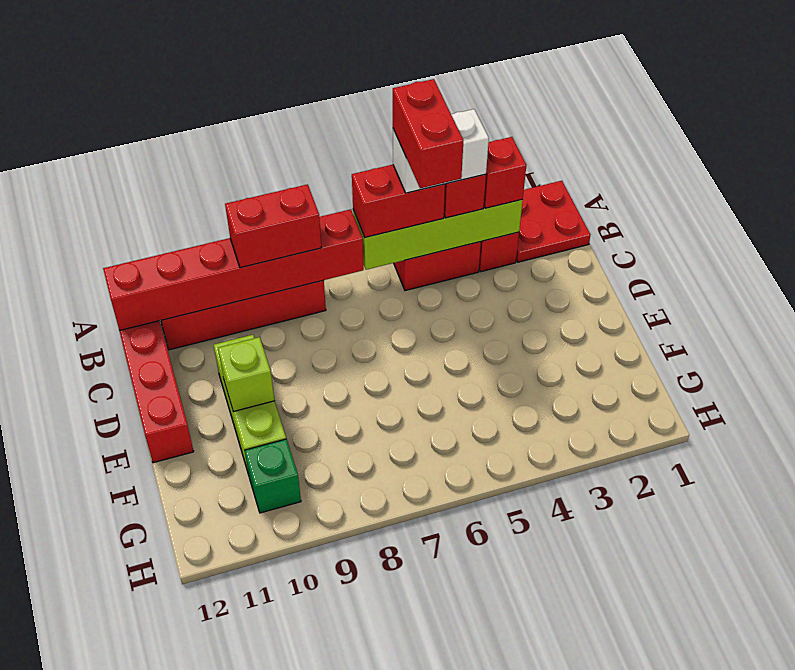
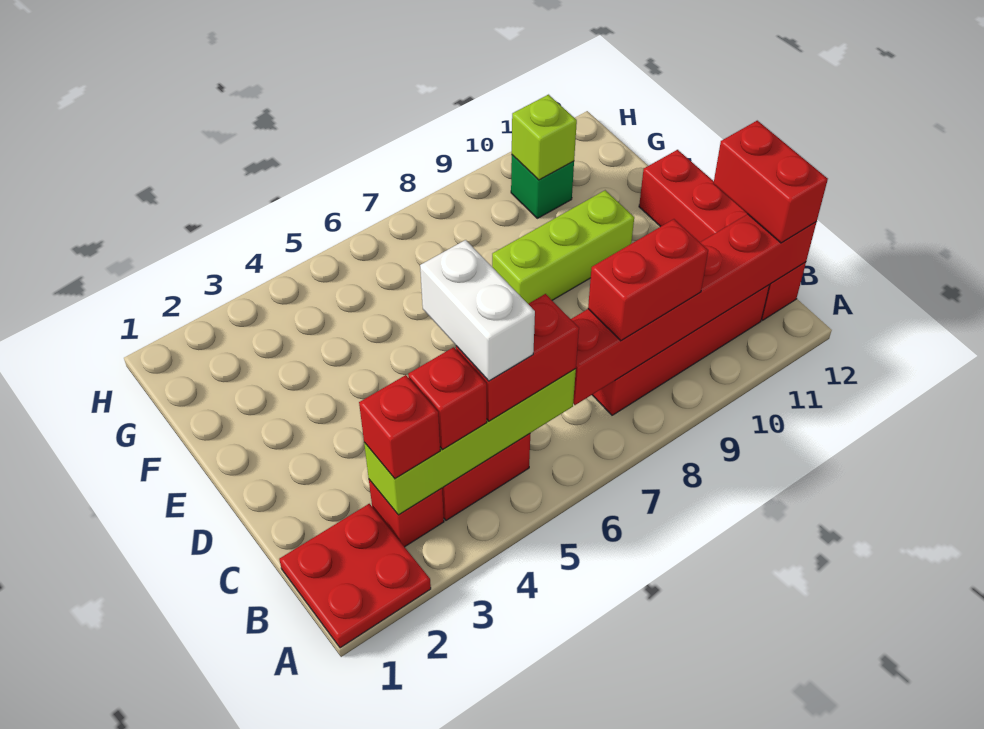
white brick B4:B5 level 4 -> white brick B5:C5 level 4
red brick B5:C5 level 5 -> red brick B12:C12 level 3
lime brick D10:F10 level 1 -> lime brick E8:E10 level 1
lime brick E10 level 2 -> lime brick G10 level 2

